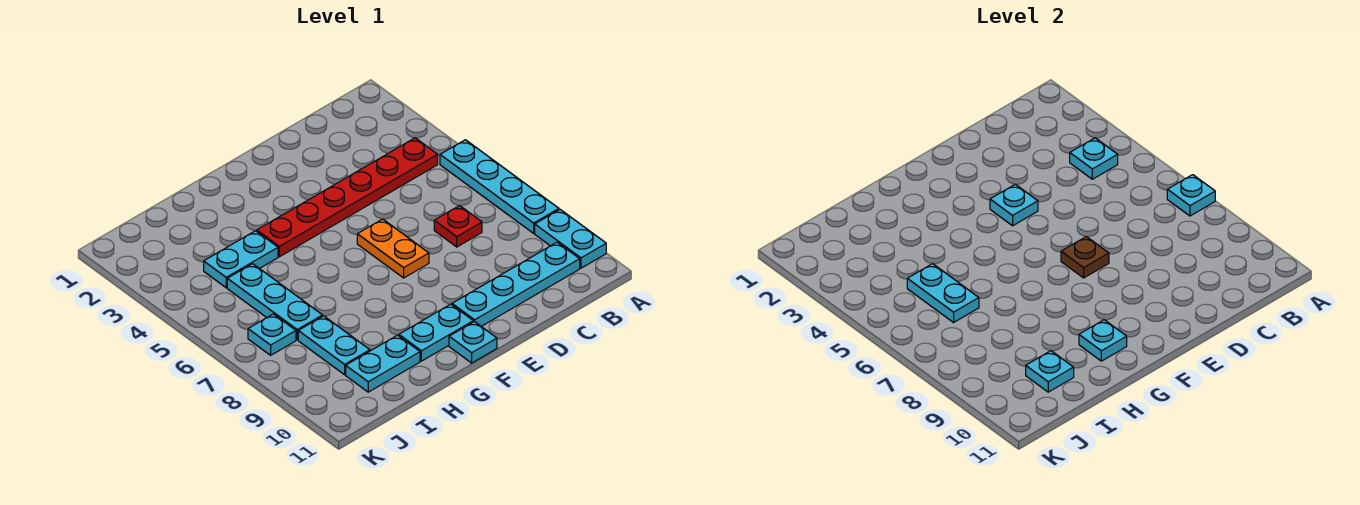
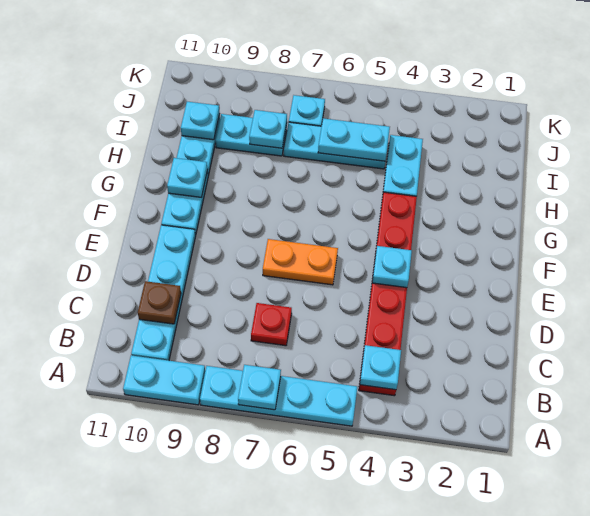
brown plate E7 level 2 -> brown plate C10 level 2
cyan plate F11 level 1 -> cyan plate I8 level 2

